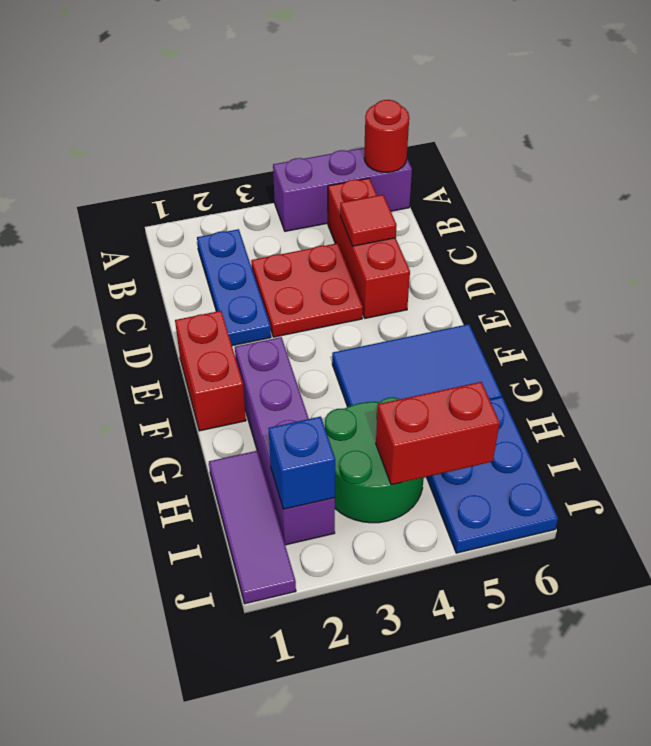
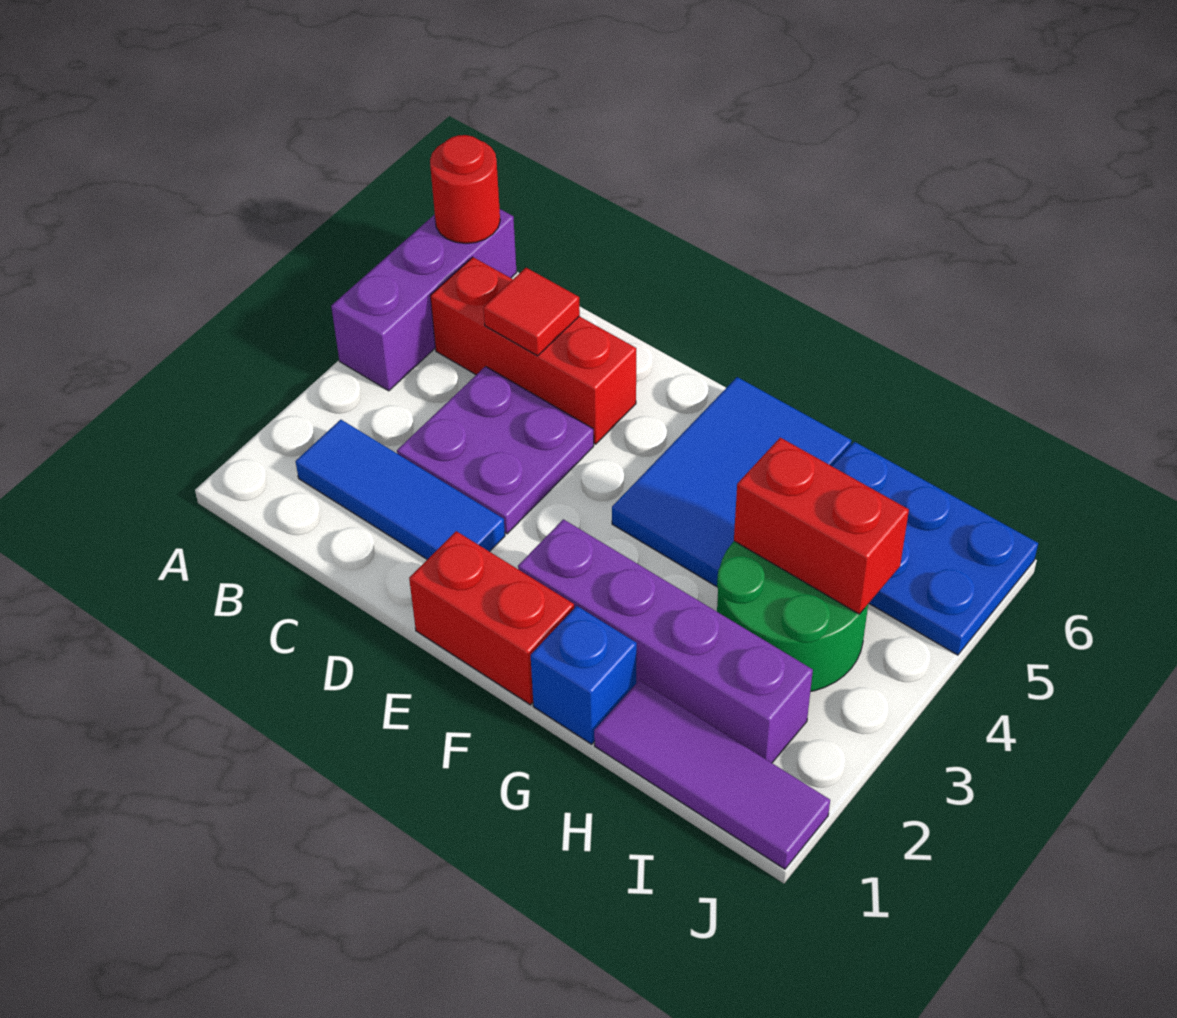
blue plate B2:D2 level 1 -> blue tile B2:D2 level 1
red plate C3:D4 level 1 -> purple plate C3:D4 level 1
blue brick I2 level 2 -> blue brick G1 level 1
red brick I4:I5 level 2 -> red brick H4:I4 level 2

